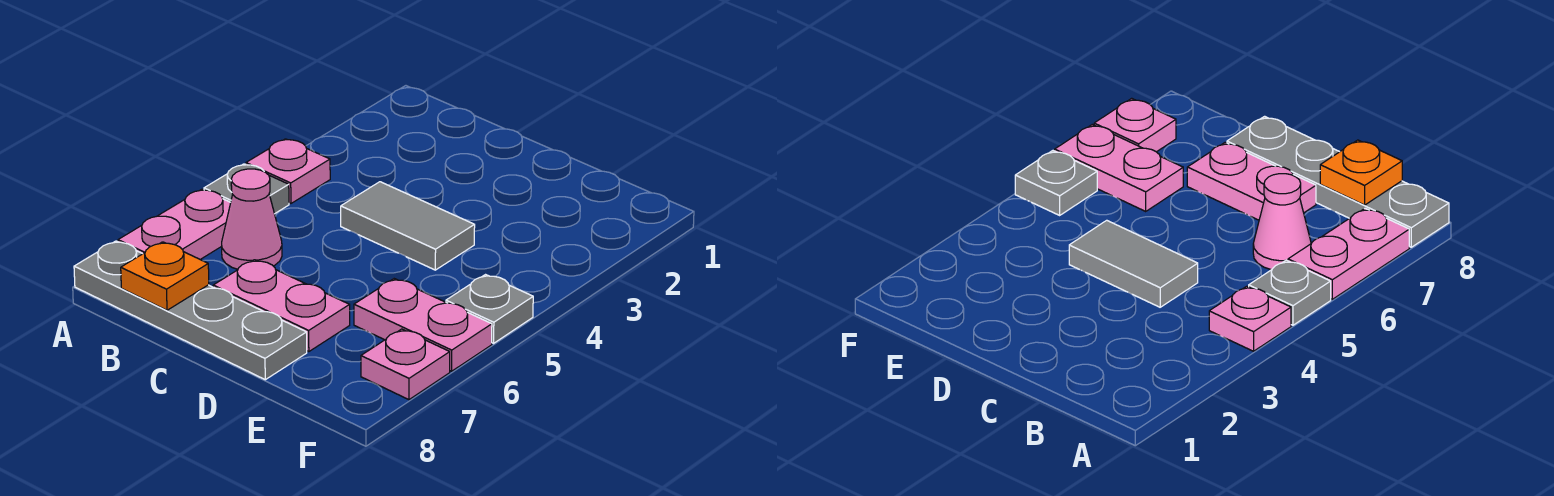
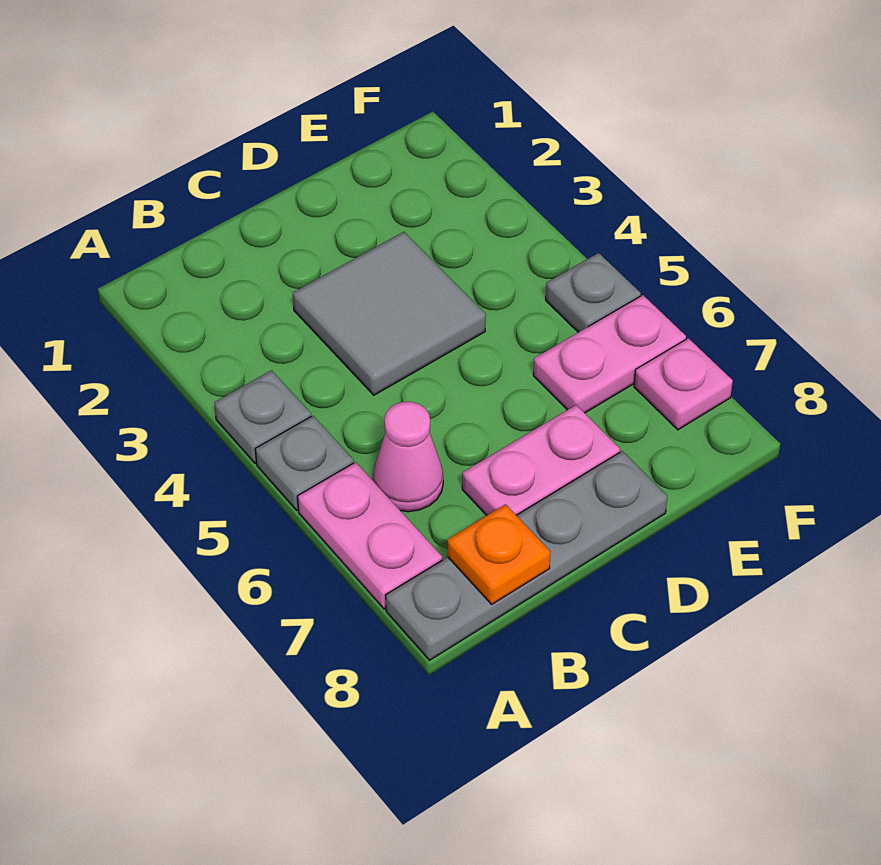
pink plate A4 level 1 -> grey plate A4 level 1
grey tile C4:D4 level 1 -> grey tile C3:D4 level 1

